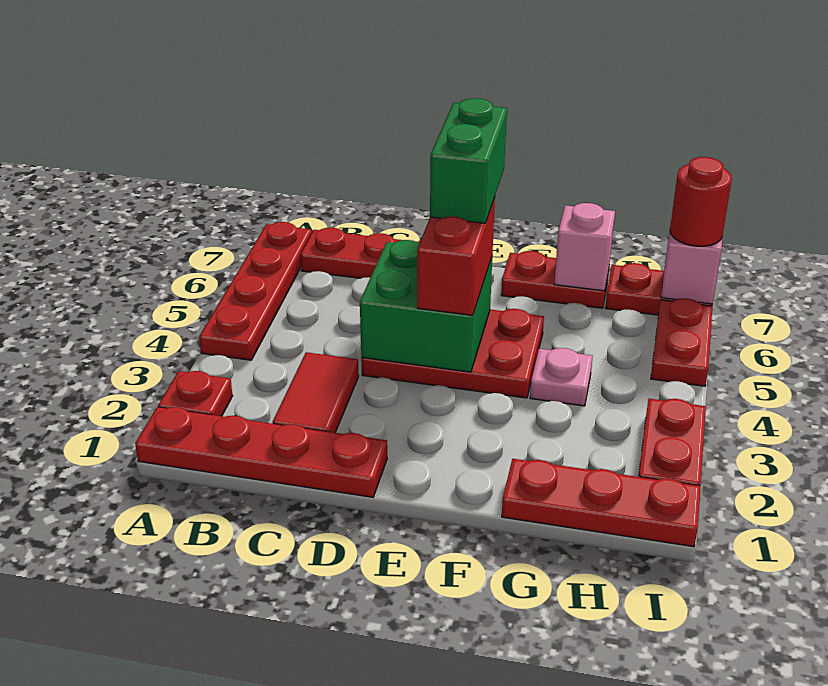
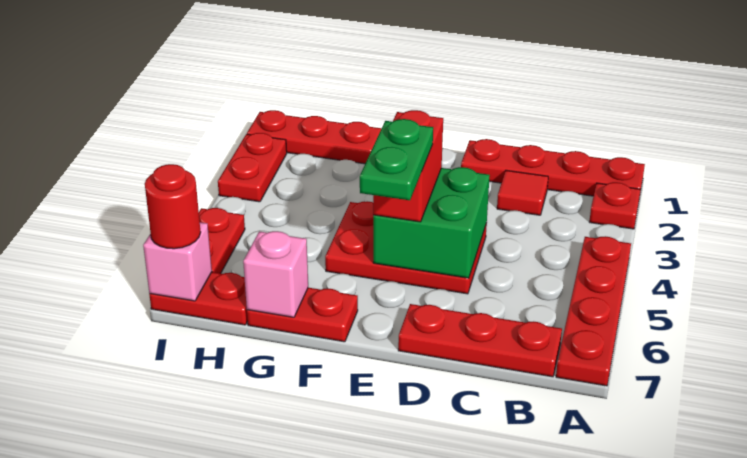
red tile C2:C3 level 1 -> red tile C2 level 1
green brick E5:E6 level 4 -> green plate E5:E6 level 4
pink plate G4 level 1 -> none

